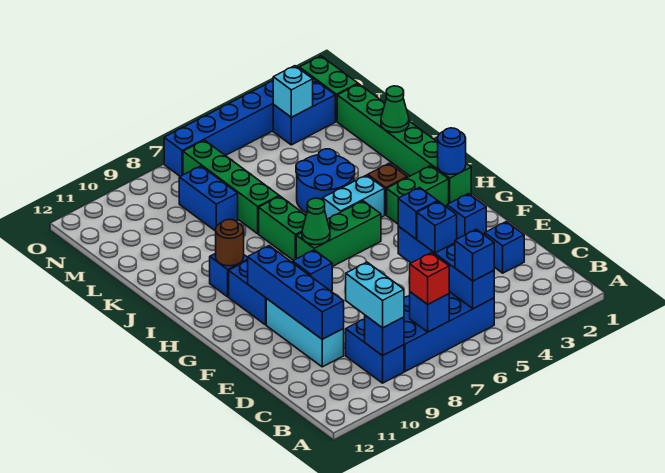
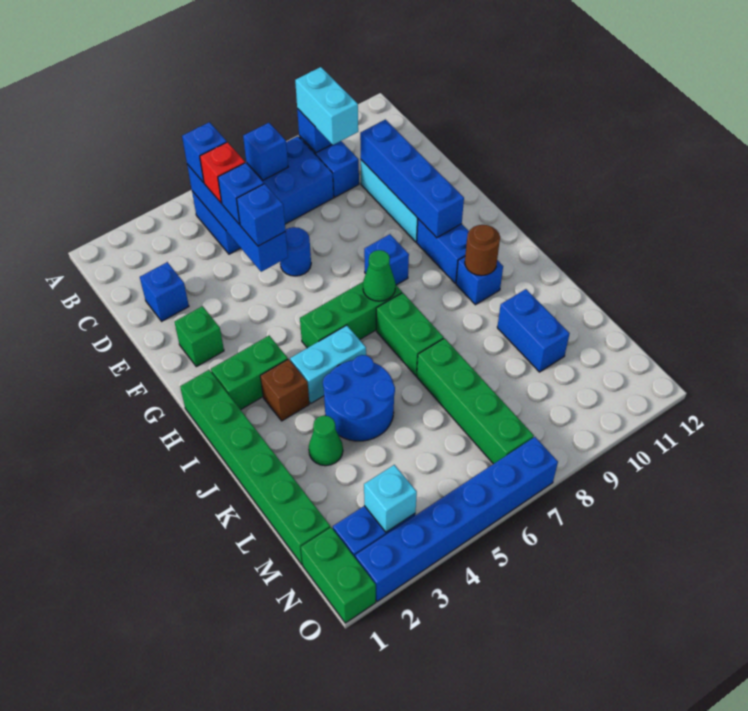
red brick B7 level 3 -> red brick C5 level 3
blue brick F2 level 1 -> green brick F2 level 1
blue round brick H1 level 2 -> blue round brick E6 level 1
green cone K1 level 2 -> green cone K3 level 1
blue brick L8:M8 level 1 -> blue brick K10:L10 level 1

